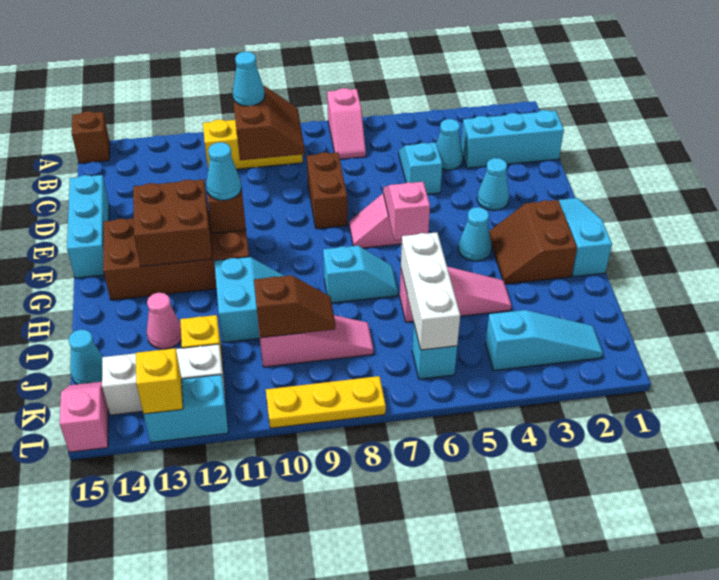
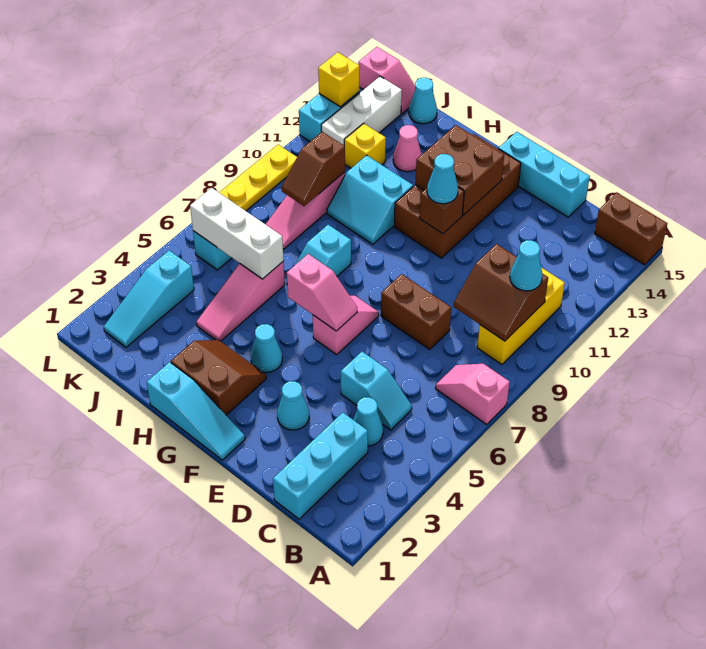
brown brick A15 level 1 -> brown brick A15:B15 level 1

